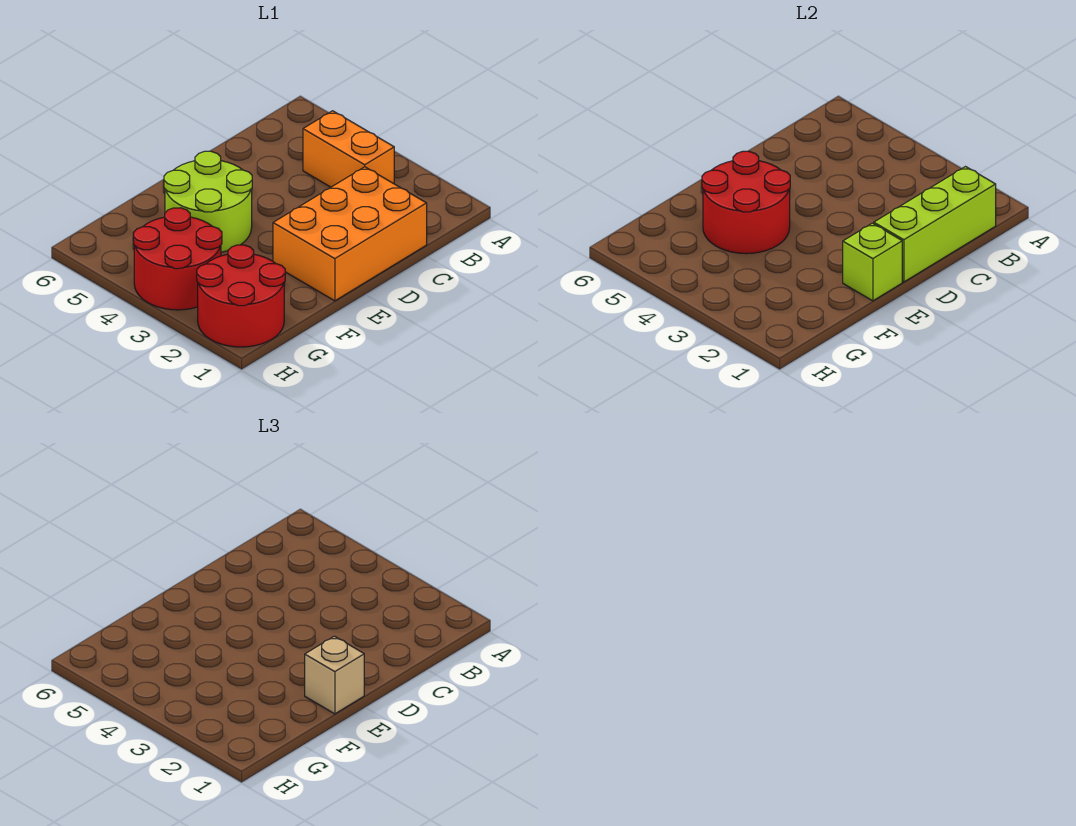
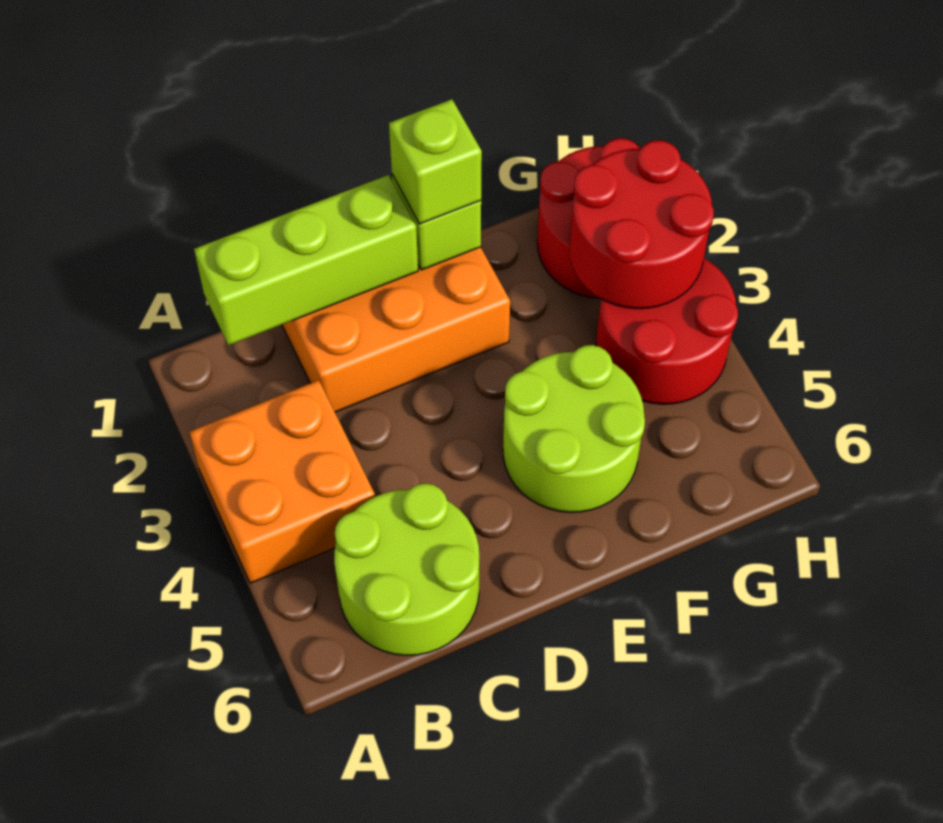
orange brick B3:B4 level 1 -> orange brick A3:B4 level 1
none -> lime round brick B5:C6 level 1
tan brick E1 level 3 -> lime brick E1 level 3
red round brick E4:F5 level 2 -> red round brick G2:H3 level 2

